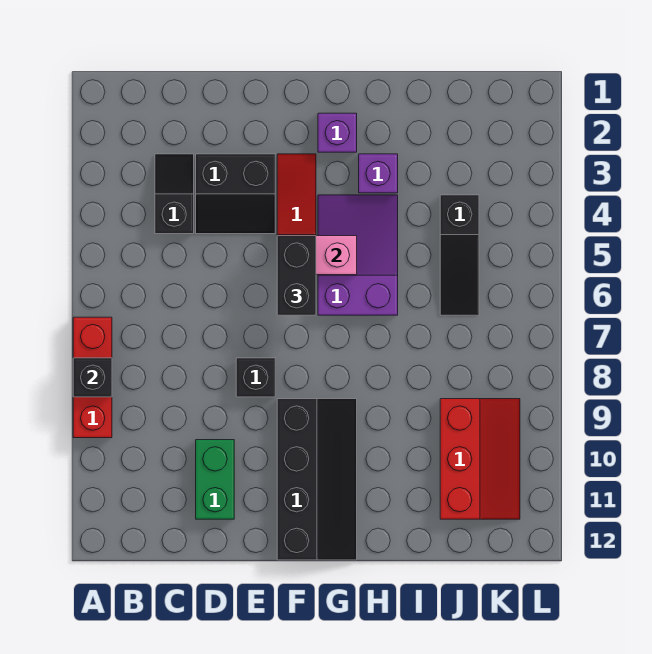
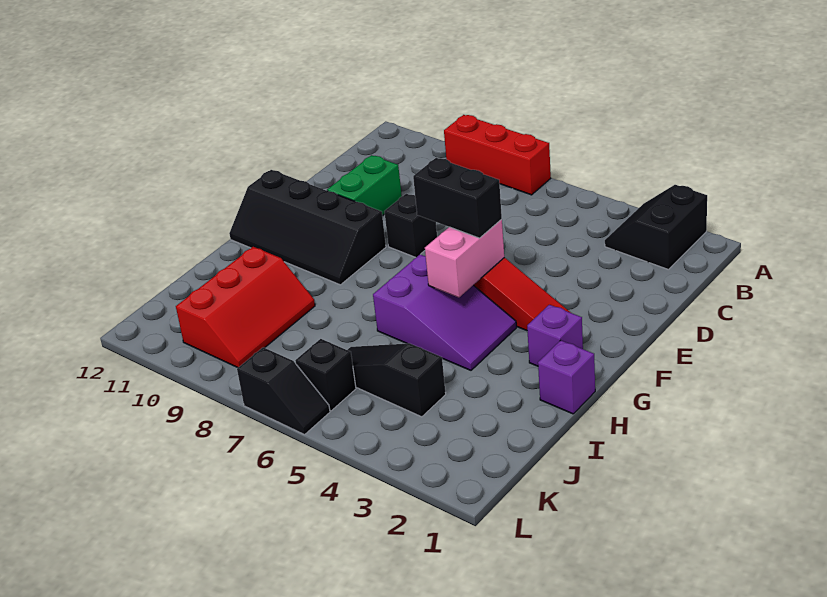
black brick A8 level 2 -> black brick K6 level 1
black slope C3:C4 level 1 top 4 -> black slope L6:L7 level 1 top 7
black slope D3:E4 level 1 top 3 -> black slope A2:B3 level 1 top 2
green brick D10:D11 level 1 -> green brick D10:E10 level 1
purple brick H3 level 1 -> purple brick H1 level 1
red slope J9:K11 level 1 top J -> red slope I9:K10 level 1 top 10

